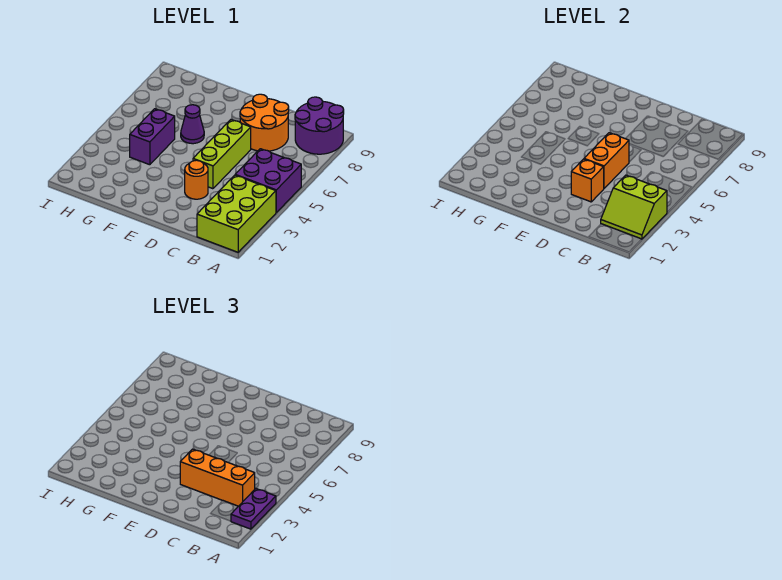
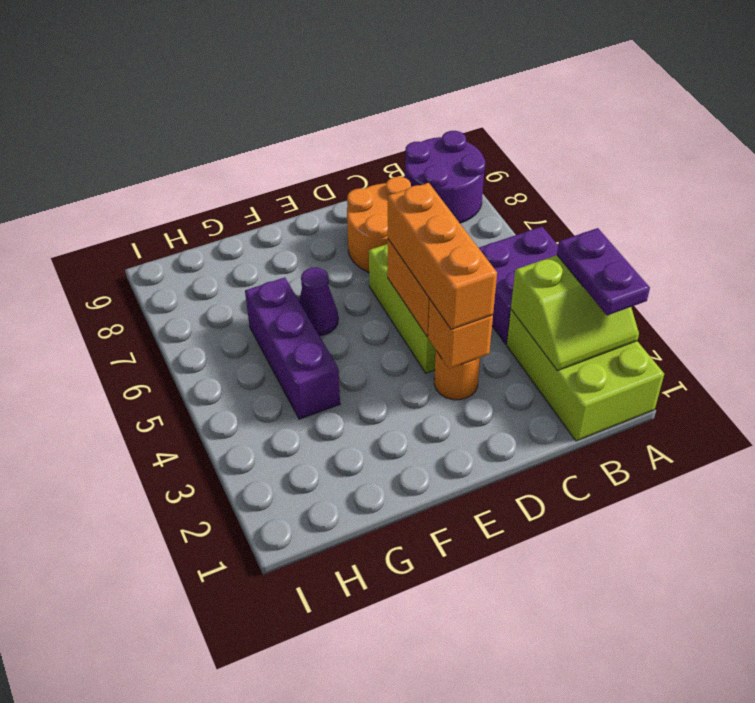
orange brick B3:D3 level 3 -> orange brick D3:D5 level 3
purple brick G4:G5 level 1 -> purple brick G4:G6 level 1

